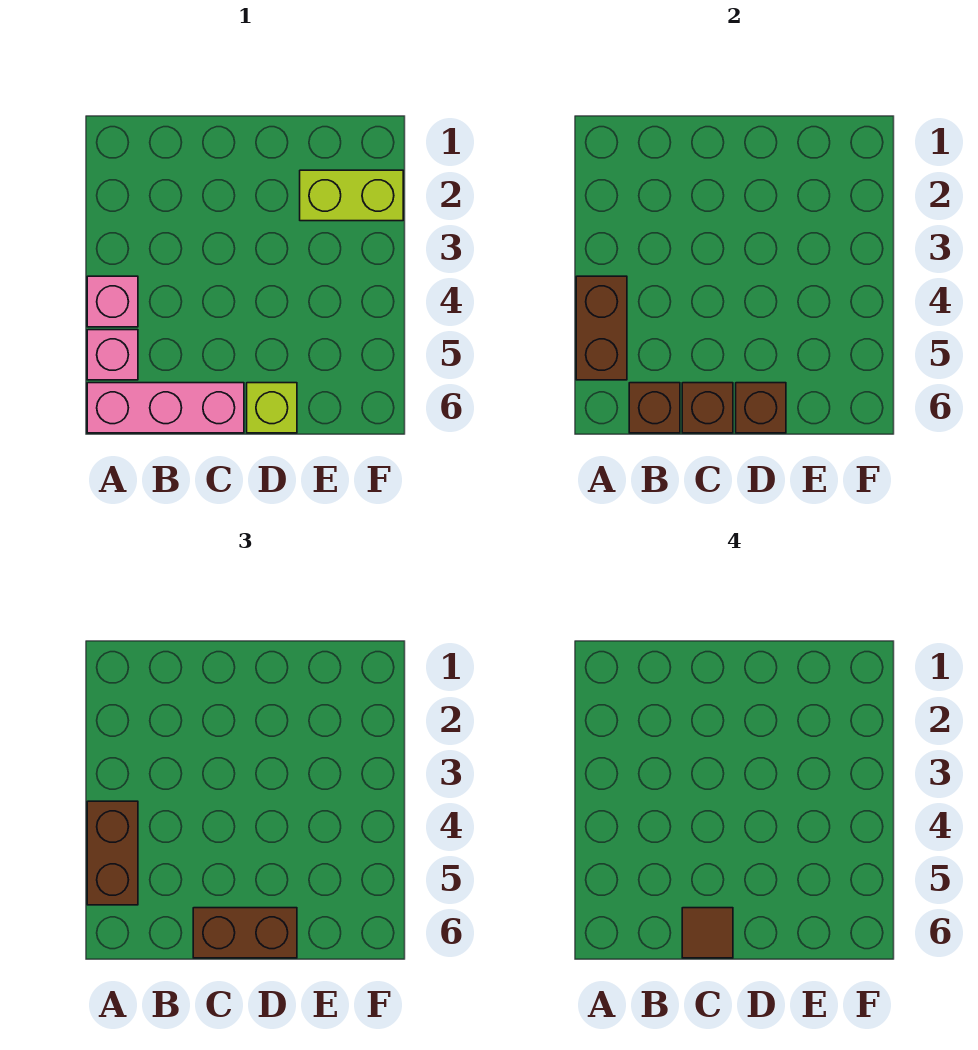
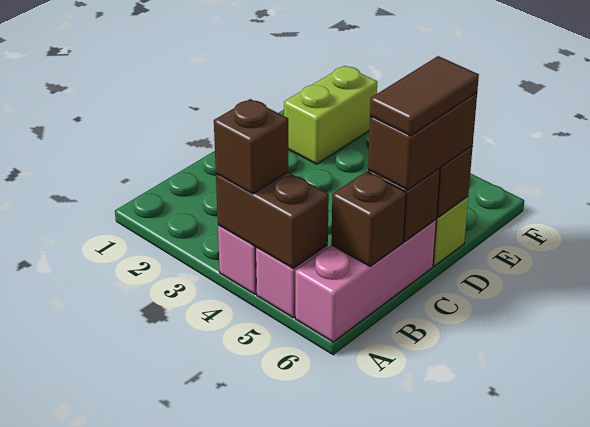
brown brick A4:A5 level 3 -> brown brick A4 level 3
brown tile C6 level 4 -> brown tile C6:D6 level 4

